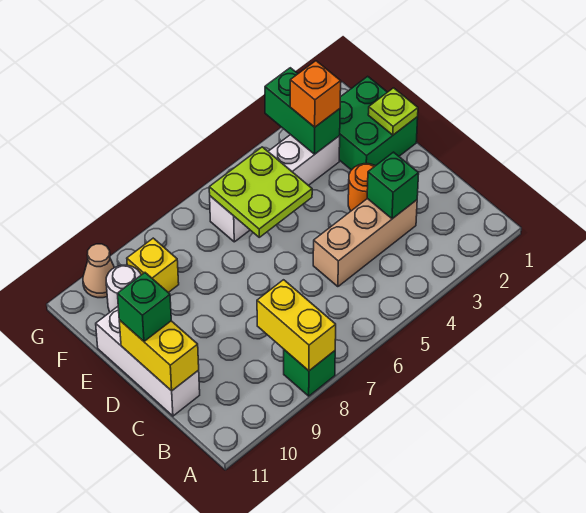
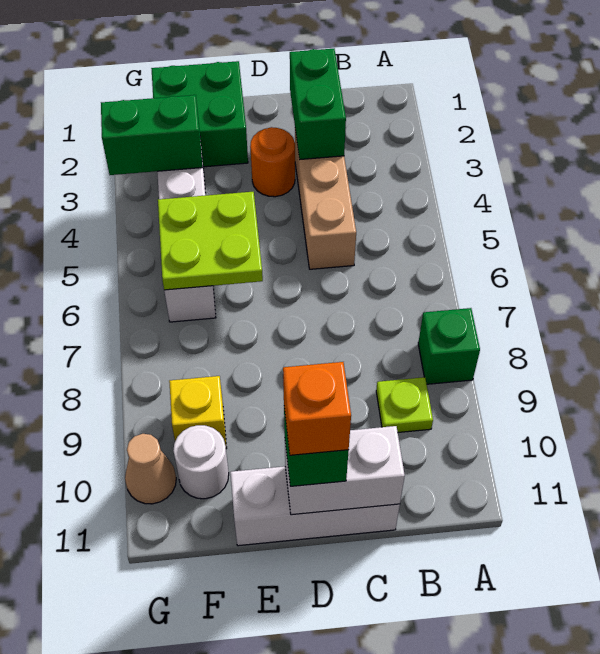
yellow brick A8:B8 level 2 -> none
green brick C3 level 2 -> green brick C2:C3 level 2
yellow brick C11:D11 level 2 -> white brick C11:D11 level 2
lime plate E1 level 2 -> lime plate B9 level 1
orange brick F3 level 3 -> orange brick D11 level 4

